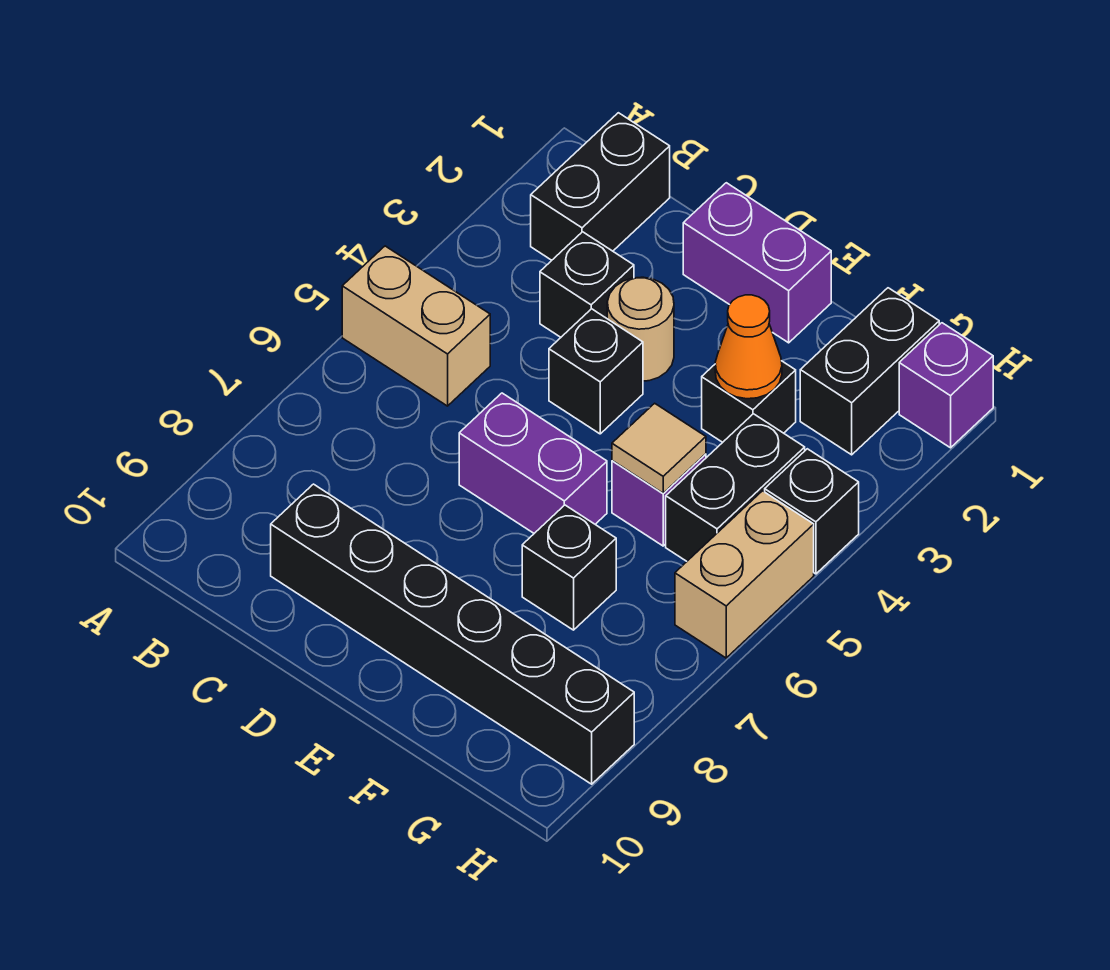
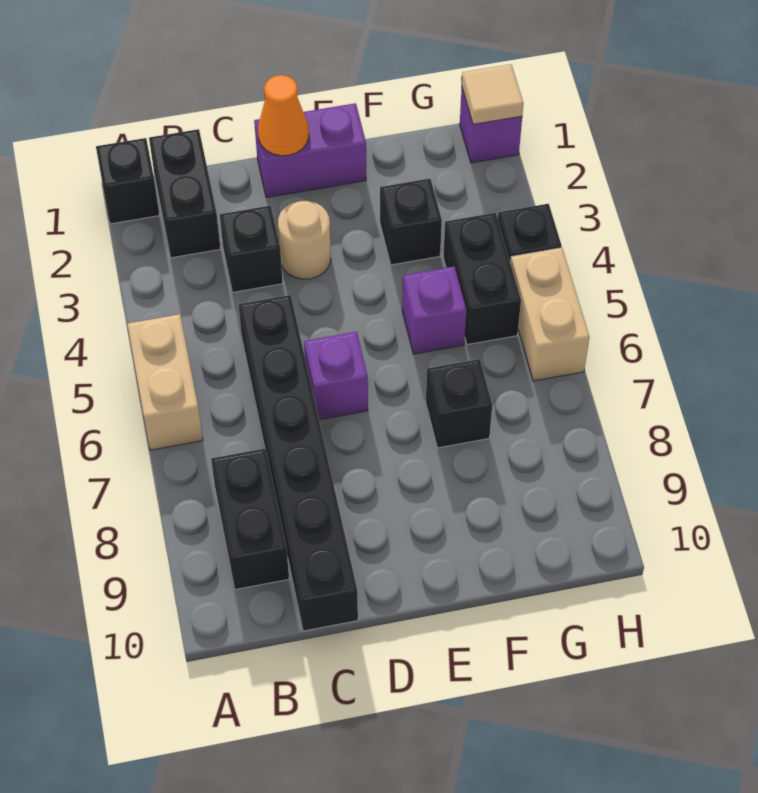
tan brick A5:B5 level 1 -> tan brick A5:A6 level 1
black brick C9:H9 level 1 -> black brick C5:C10 level 1
black brick D4 level 1 -> black brick A1 level 1
purple brick D6:E6 level 1 -> purple brick D6 level 1
orange cone F3 level 2 -> orange cone D1 level 2
tan tile F5 level 2 -> tan tile H1 level 2
black brick G1:G2 level 1 -> black brick B8:B9 level 1

